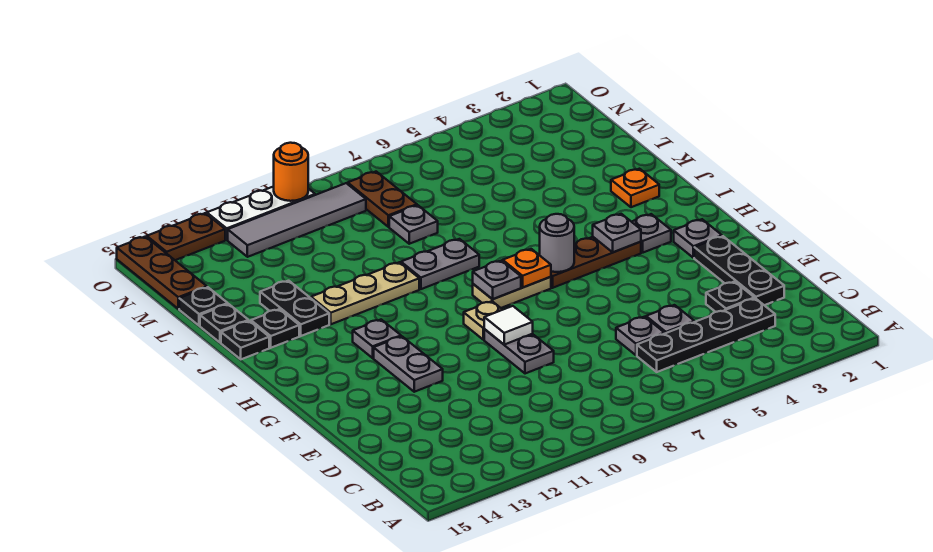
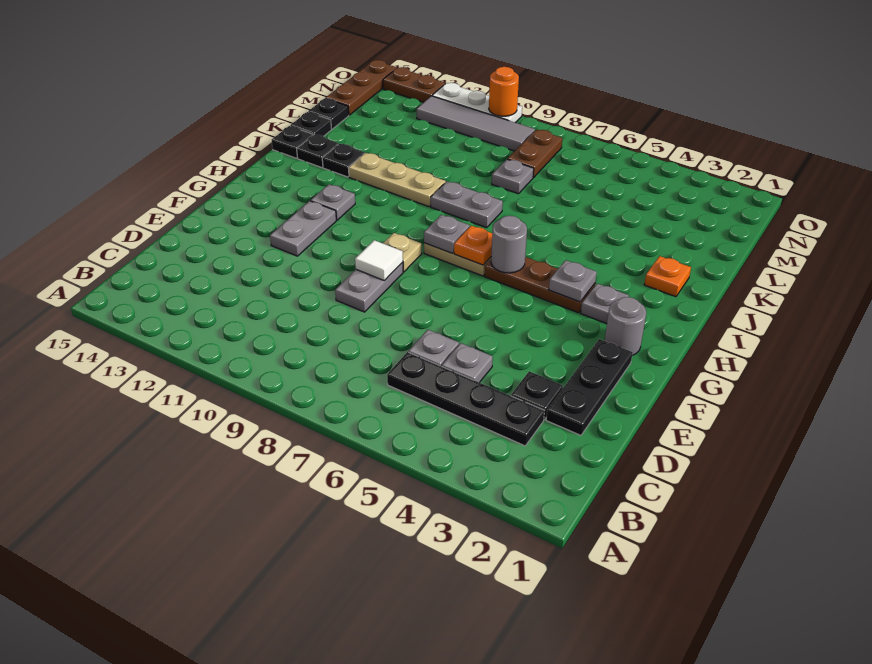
grey plate G2 level 1 -> grey round brick G2 level 1
black plate J13:K13 level 1 -> black plate J13 level 1

